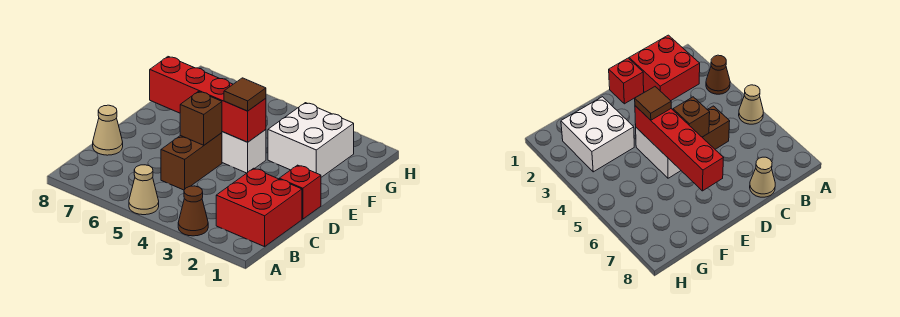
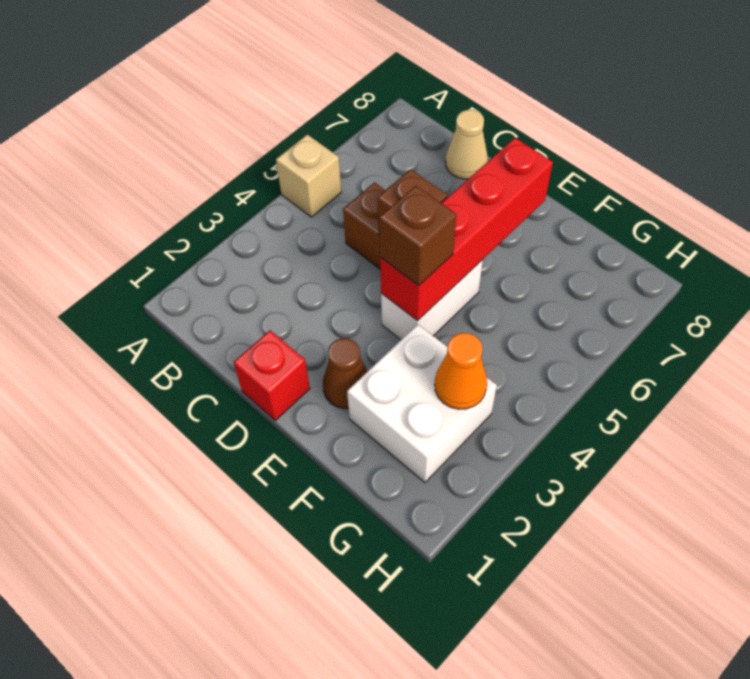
brown cone A3 level 1 -> brown cone E2 level 1
tan cone A5 level 1 -> tan brick A5 level 1
red brick B1:C2 level 1 -> none
brown tile E4 level 3 -> brown brick E4 level 3
none -> orange cone G3 level 2

